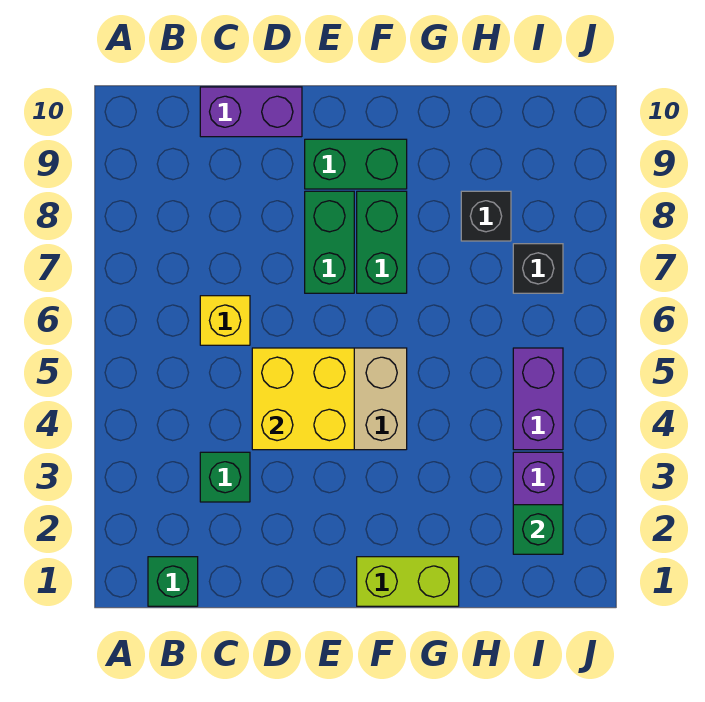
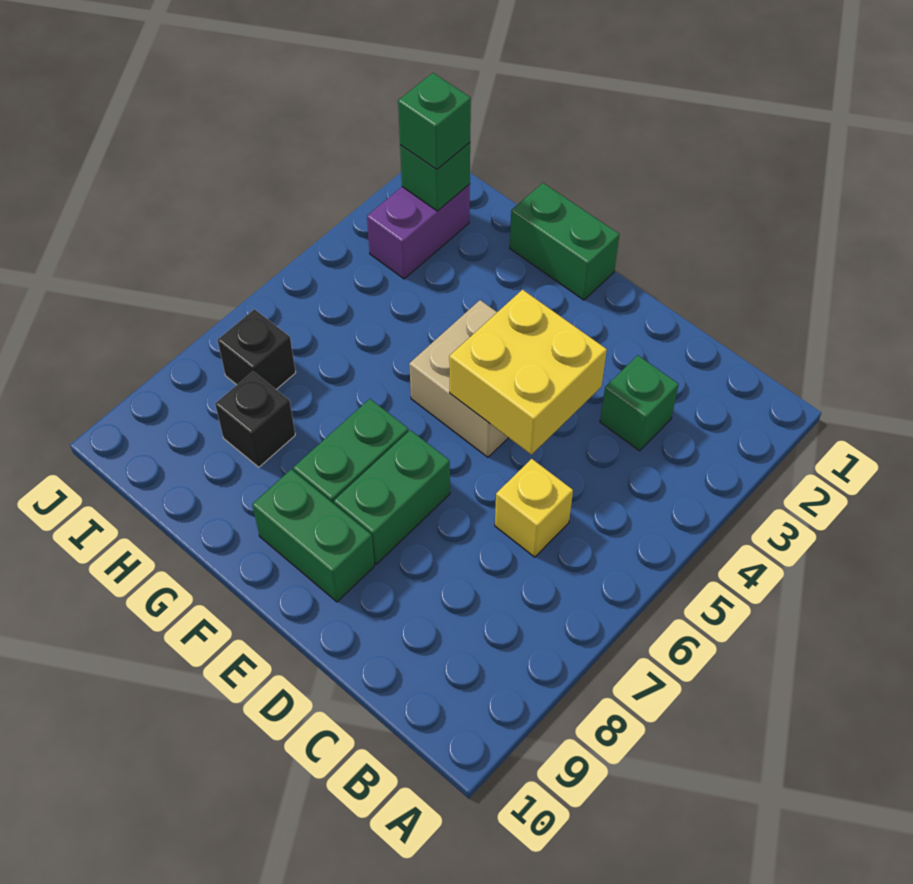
green brick B1 level 1 -> green brick I2 level 3
purple brick C10:D10 level 1 -> none
lime brick F1:G1 level 1 -> green brick F1:G1 level 1
purple brick I4:I5 level 1 -> none

